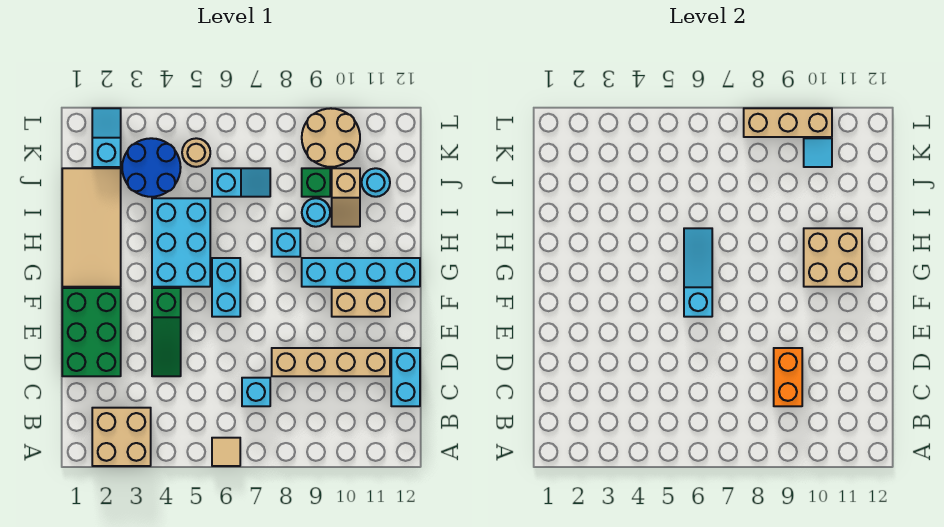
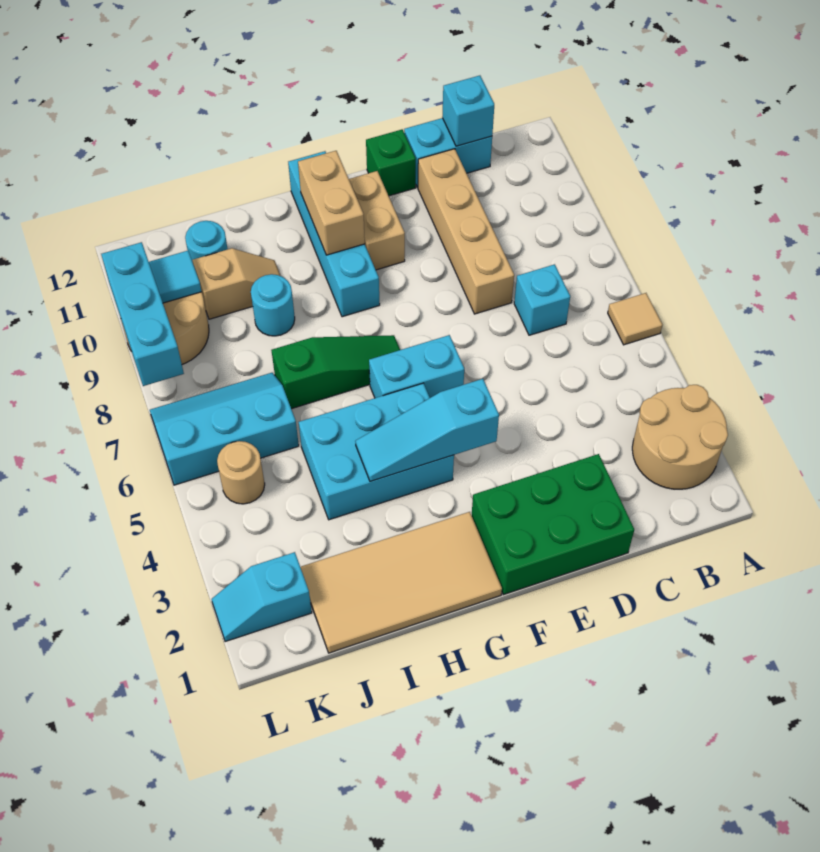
tan brick A2:B3 level 1 -> tan round brick A2:B3 level 1
orange brick C9:D9 level 2 -> none
green slope D4:F4 level 1 top F -> green slope G7:I7 level 1 top I
cyan slope F6:H6 level 2 top F -> cyan slope F4:H4 level 2 top F
tan brick G10:H11 level 2 -> tan brick G10:G11 level 2
cyan brick H8 level 1 -> cyan brick C12 level 2
blue round brick J3:K4 level 1 -> none
cyan slope J6:J7 level 1 top 6 -> cyan slope J6:L7 level 1 top 6
green brick J9 level 1 -> green brick E12 level 1
tan brick L8:L10 level 2 -> cyan brick L8:L10 level 2

